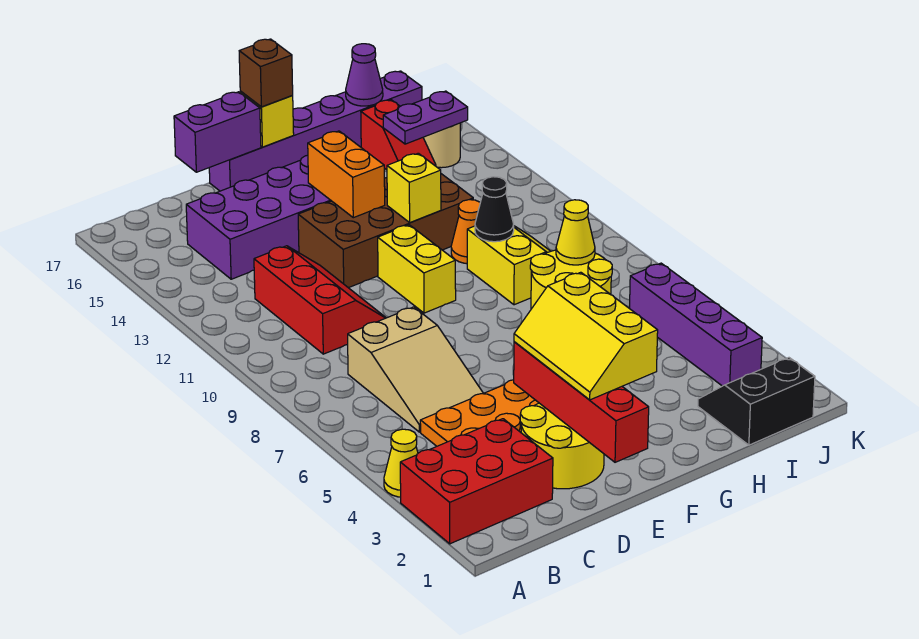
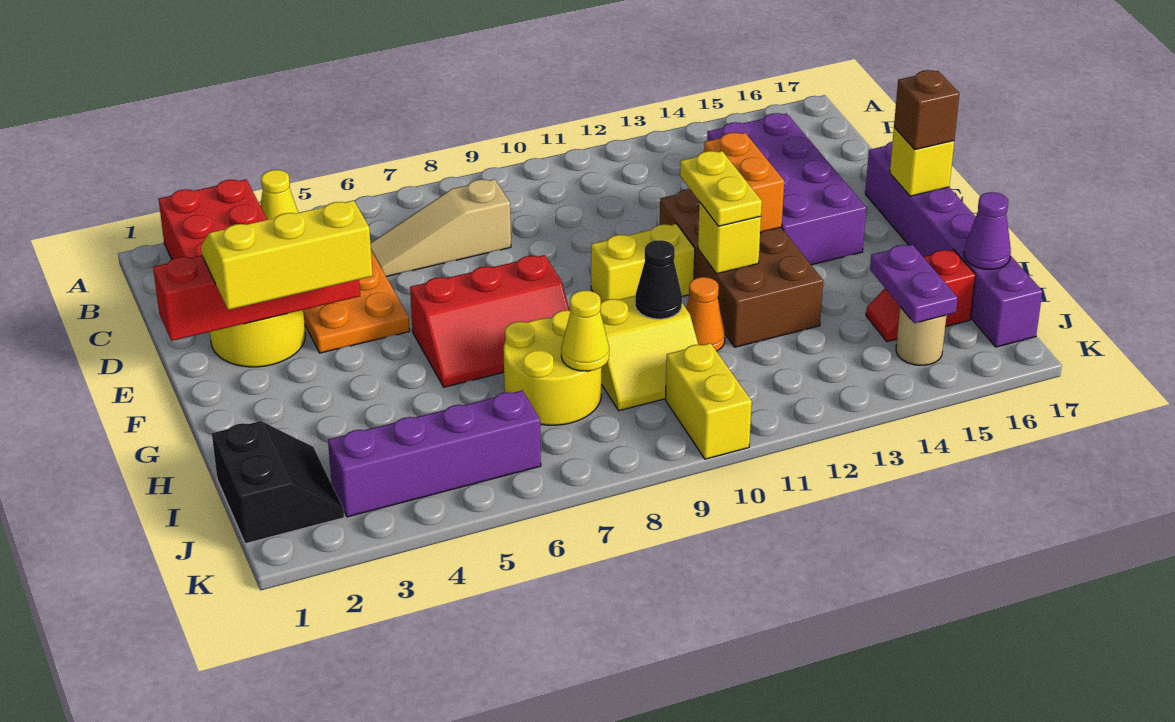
tan slope C6:D8 level 1 top 8 -> tan slope C6:C8 level 1 top 8
red slope C10:D12 level 1 top C -> red slope F6:G8 level 1 top F
purple brick D17:E17 level 2 -> none
none -> yellow plate F12:G12 level 3
orange brick F13:F14 level 2 -> orange brick E13:F13 level 2
none -> yellow brick J10:K10 level 1

